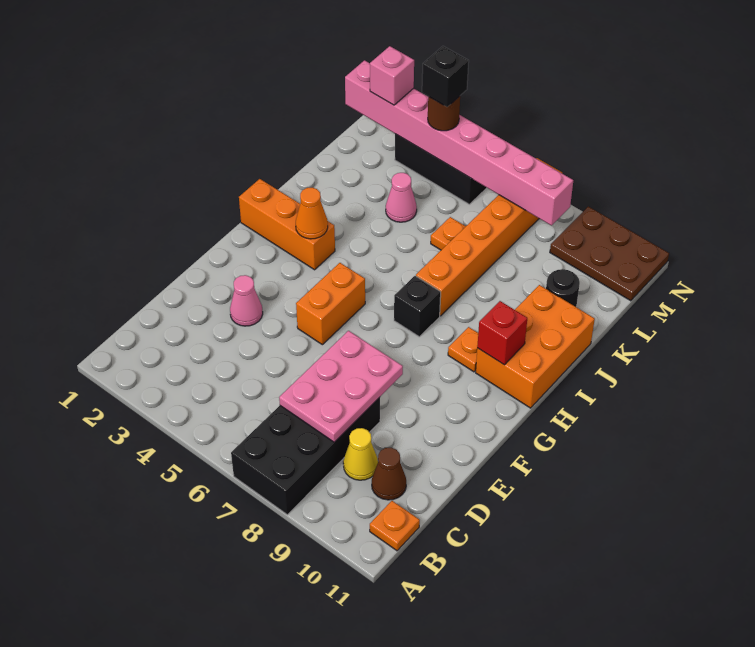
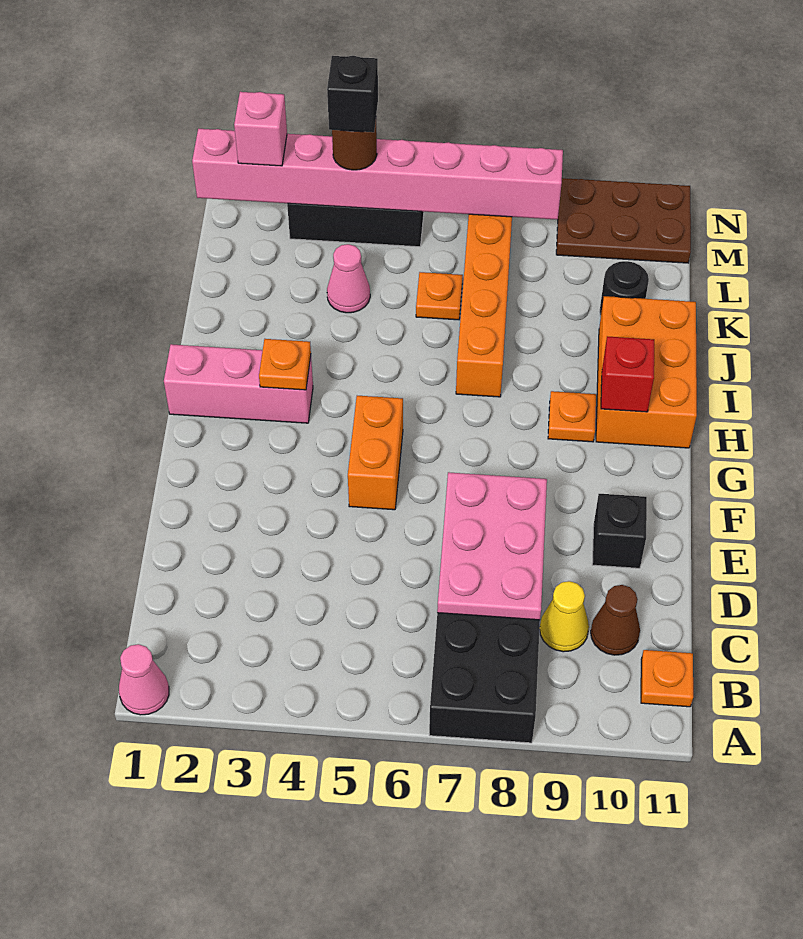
pink cone E3 level 1 -> pink cone A1 level 1
orange brick H1:H3 level 1 -> pink brick H1:H3 level 1
orange cone H3 level 2 -> orange plate H3 level 2
black brick H7 level 1 -> black brick E10 level 1

